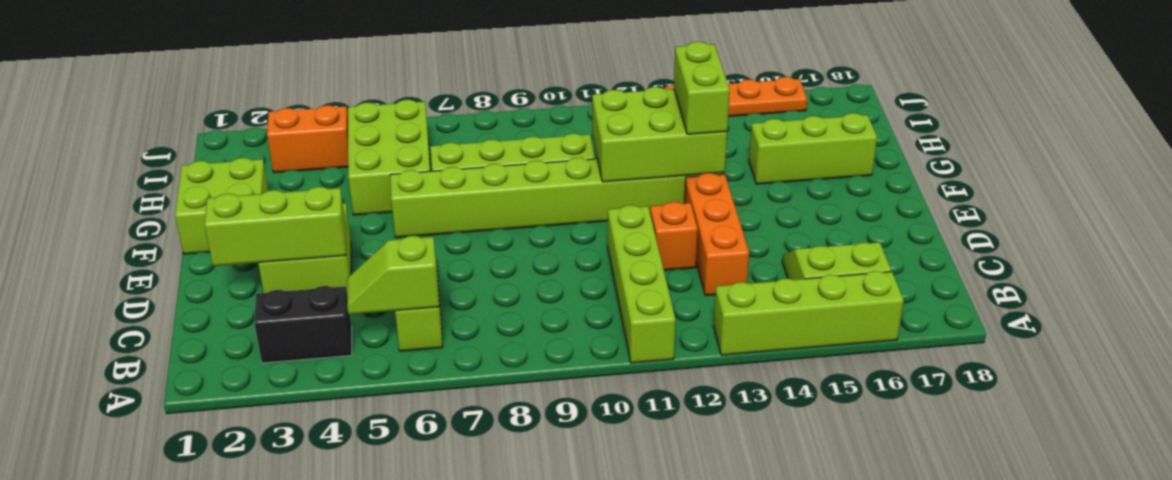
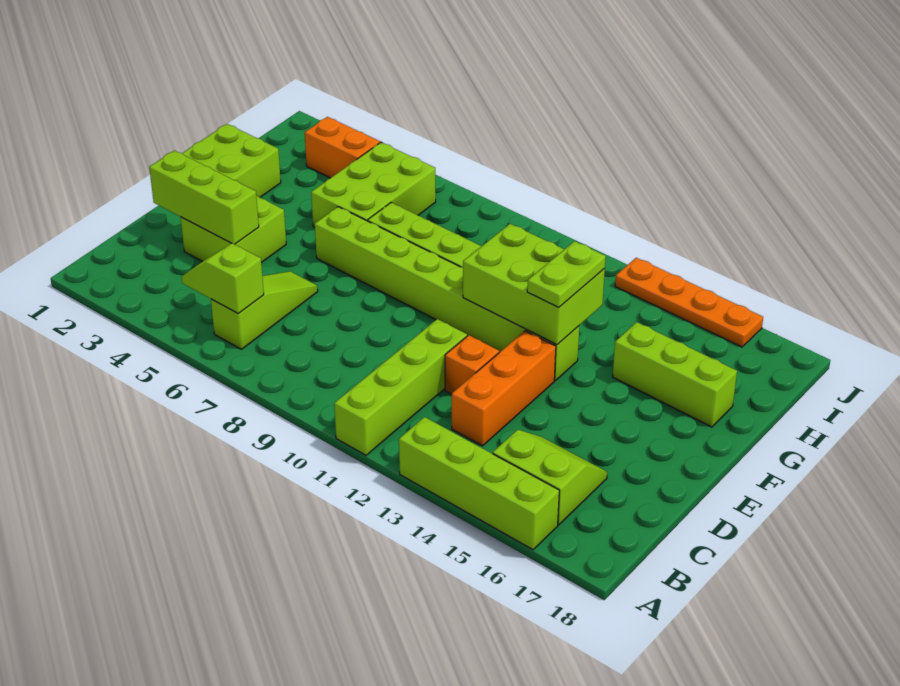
black brick B3:B4 level 1 -> none
lime brick F13:G13 level 3 -> lime plate F13:G13 level 3

